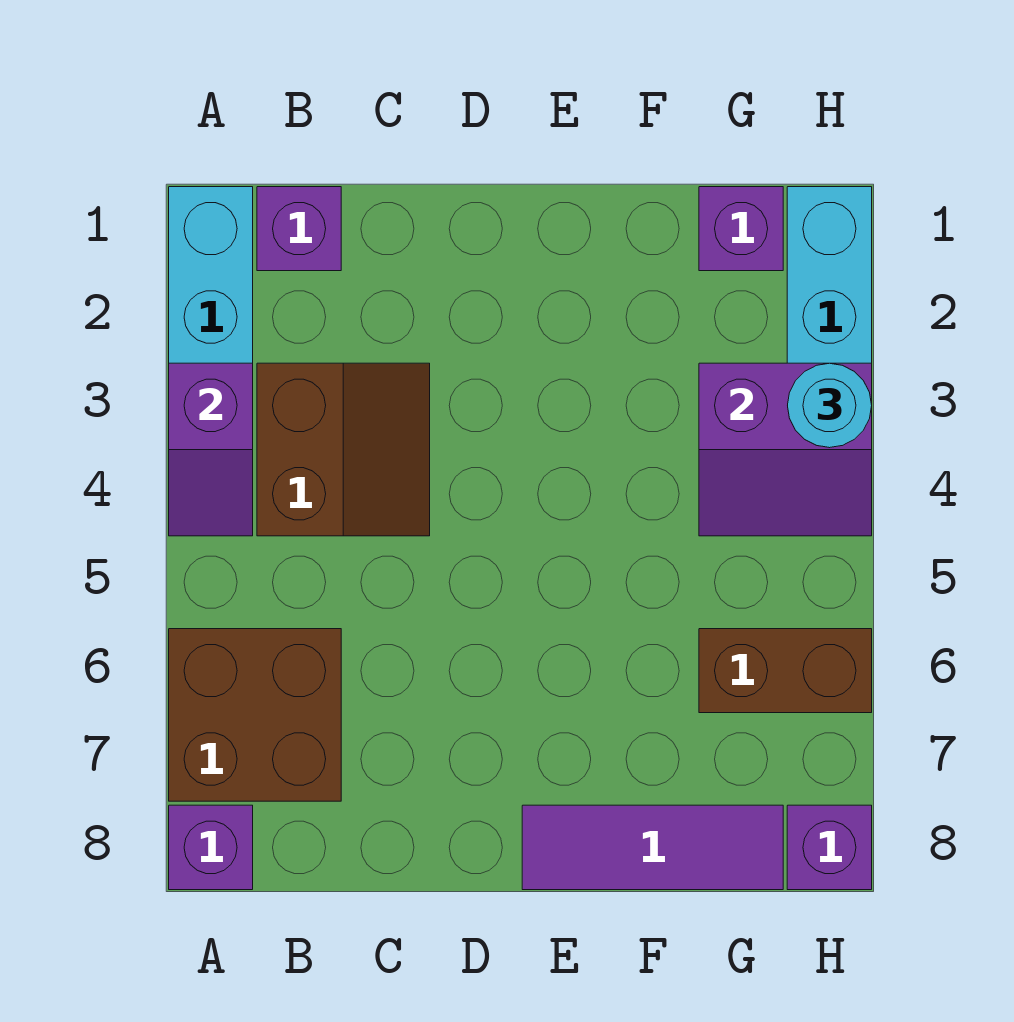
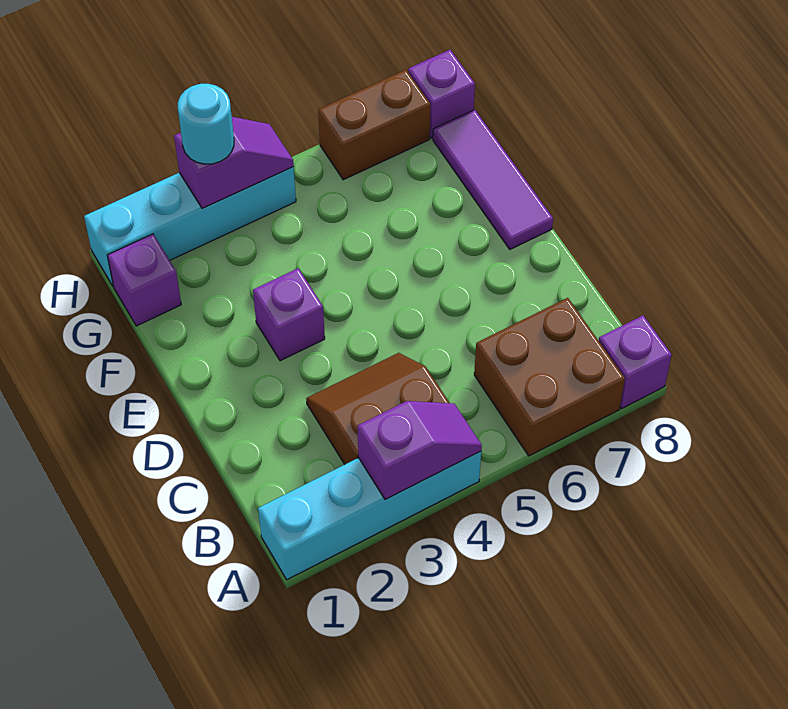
purple brick B1 level 1 -> purple brick E3 level 1
purple slope G3:H4 level 2 top 3 -> purple slope H3:H4 level 2 top 3
brown brick G6:H6 level 1 -> brown brick H6:H7 level 1

